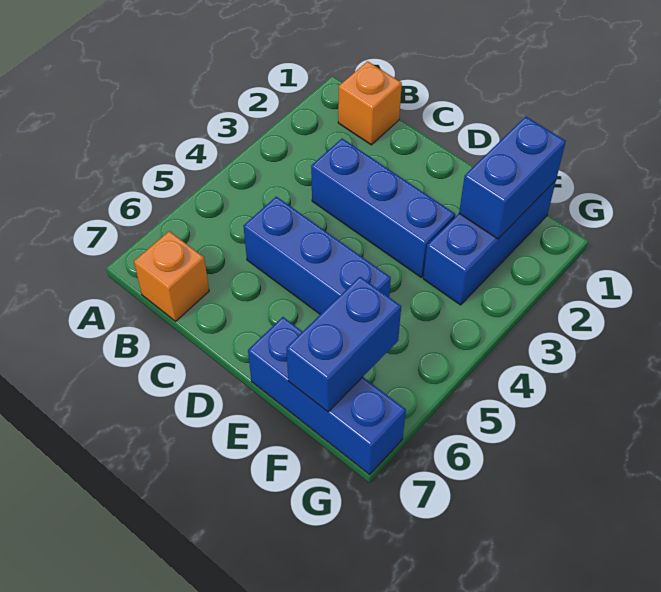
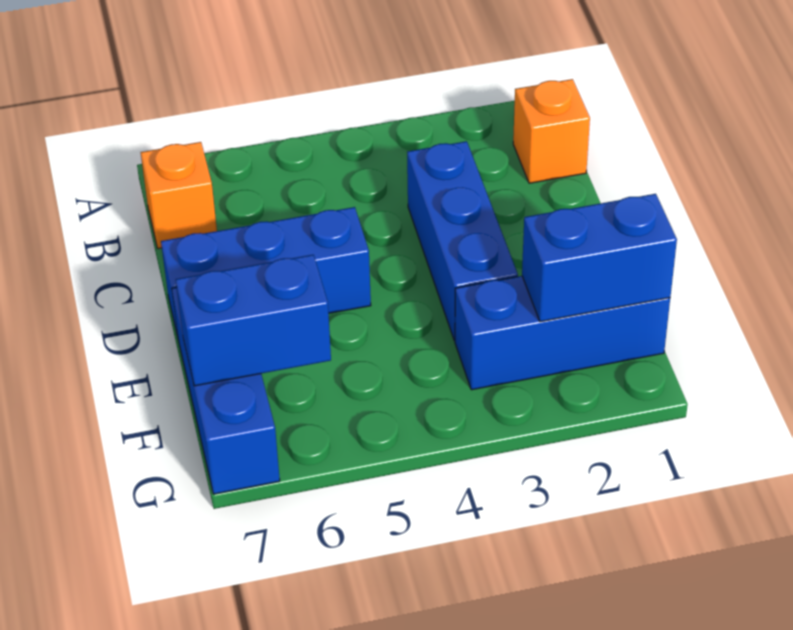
blue brick C5:E5 level 1 -> blue brick D5:D7 level 1

